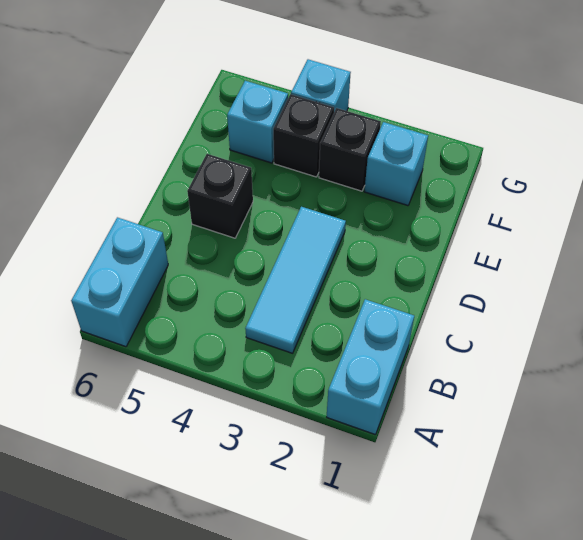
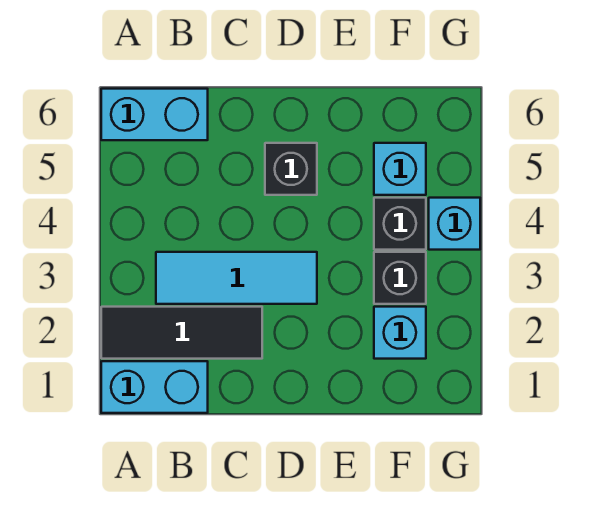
none -> black tile A2:C2 level 1

